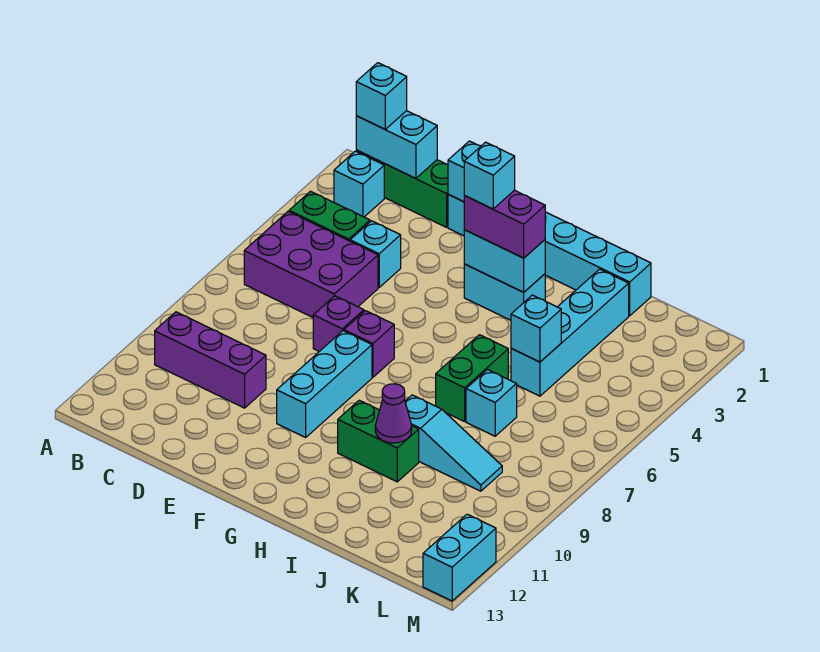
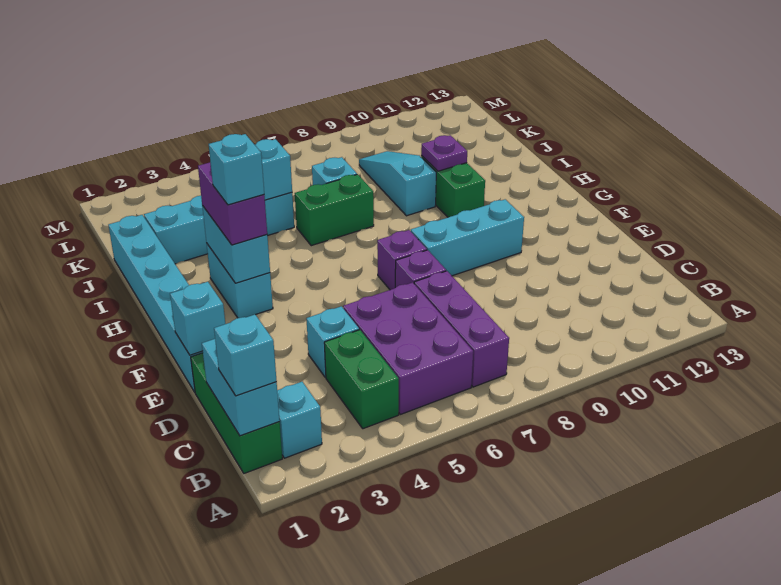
purple brick B10:D10 level 1 -> purple brick B7:D7 level 1
purple cone I10 level 2 -> purple plate I10 level 2
cyan brick M12:M13 level 1 -> none

